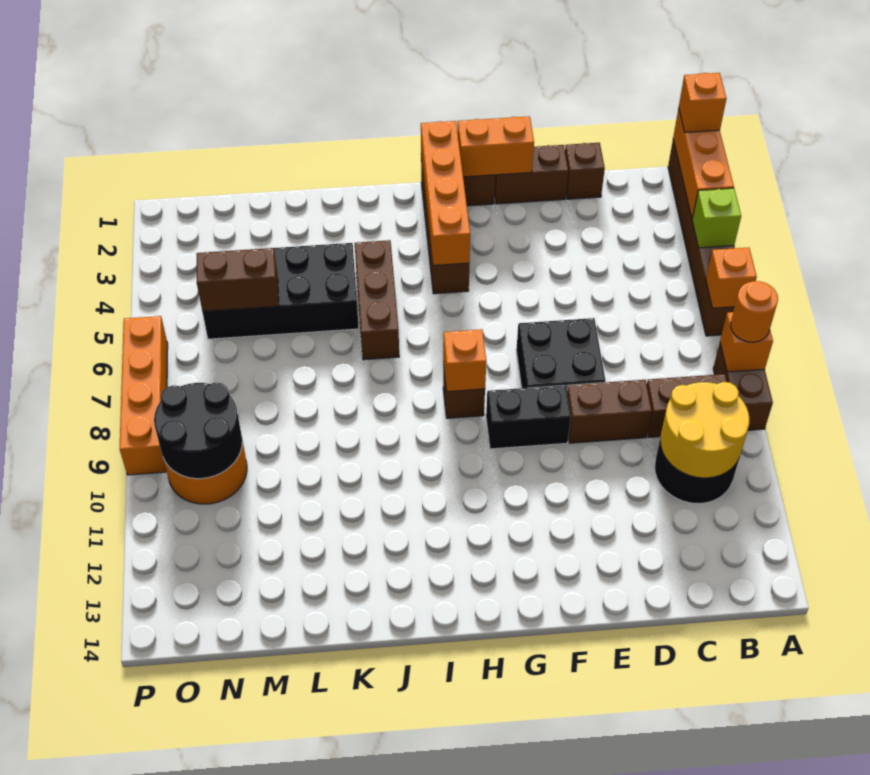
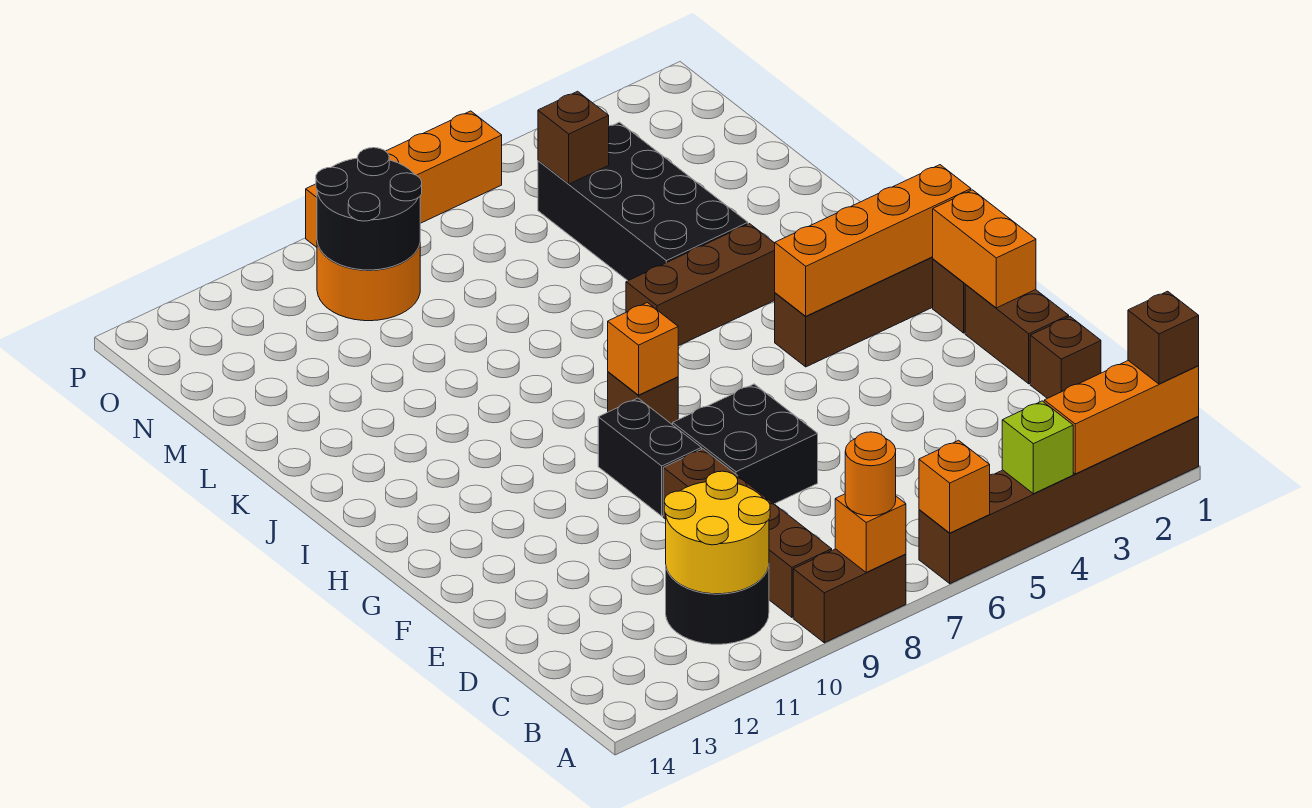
orange brick A1 level 3 -> brown brick A1 level 3
brown brick M5:N5 level 2 -> brown brick N5 level 2

